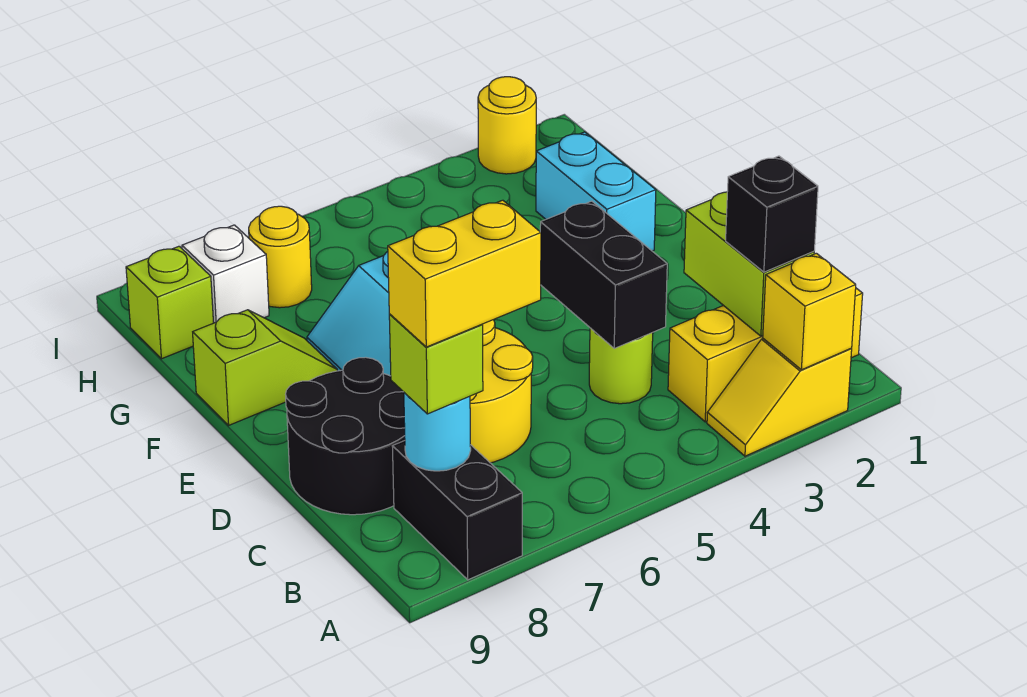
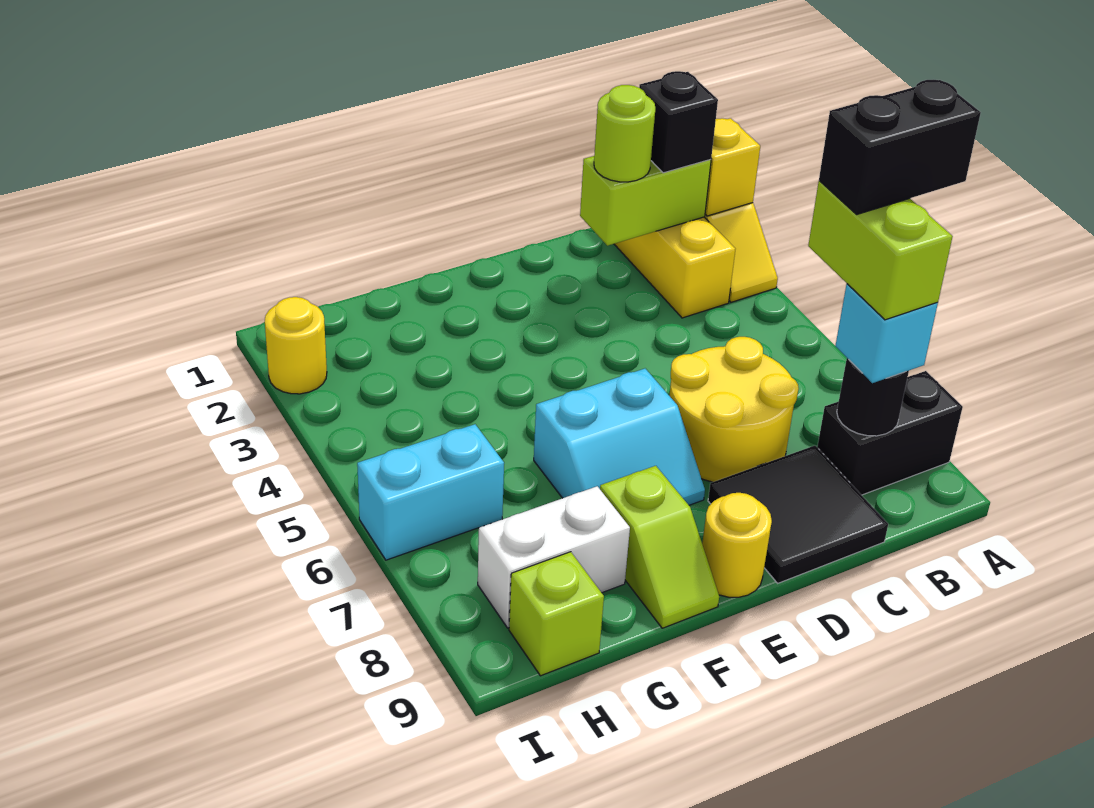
yellow brick B7:B8 level 4 -> lime brick B7:B8 level 4
cyan round brick B8 level 2 -> black round brick B8 level 2
lime brick B8 level 3 -> cyan brick B8 level 3
lime round brick C4 level 1 -> lime round brick C2 level 3
black brick C4:D4 level 2 -> black brick A7:B7 level 5
black round brick C8:D9 level 1 -> black tile C8:D9 level 1
cyan brick F2:G2 level 1 -> cyan brick H6:I6 level 1
lime slope F8:F9 level 1 top 9 -> lime slope F8:F9 level 1 top 8
yellow round brick H7 level 1 -> yellow round brick E9 level 1
white brick H8 level 1 -> white brick G8:H8 level 1

